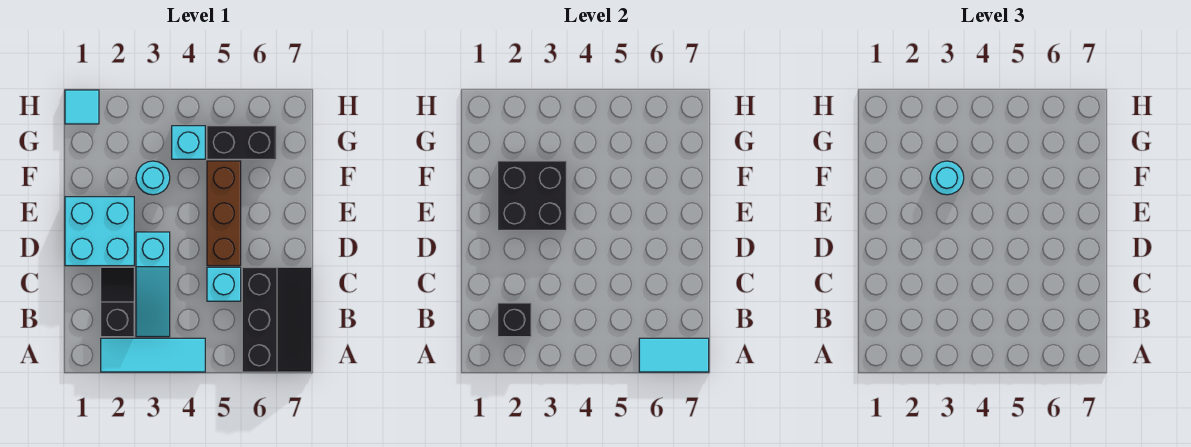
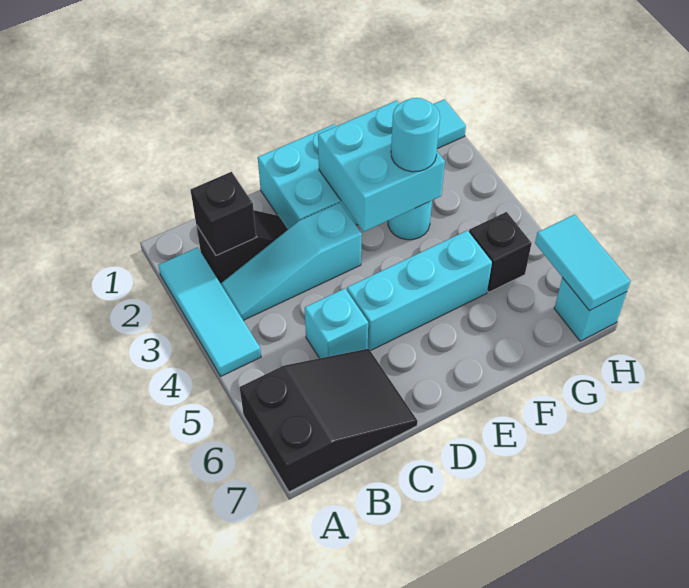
black slope A6:C7 level 1 top 6 -> black slope A6:C7 level 1 top A
cyan tile A6:A7 level 2 -> cyan tile H6:H7 level 2
brown brick D5:F5 level 1 -> cyan brick D5:F5 level 1
black brick E2:F3 level 2 -> cyan brick E2:F3 level 2
cyan brick G4 level 1 -> cyan brick H7 level 1
black brick G5:G6 level 1 -> black brick G5 level 1

